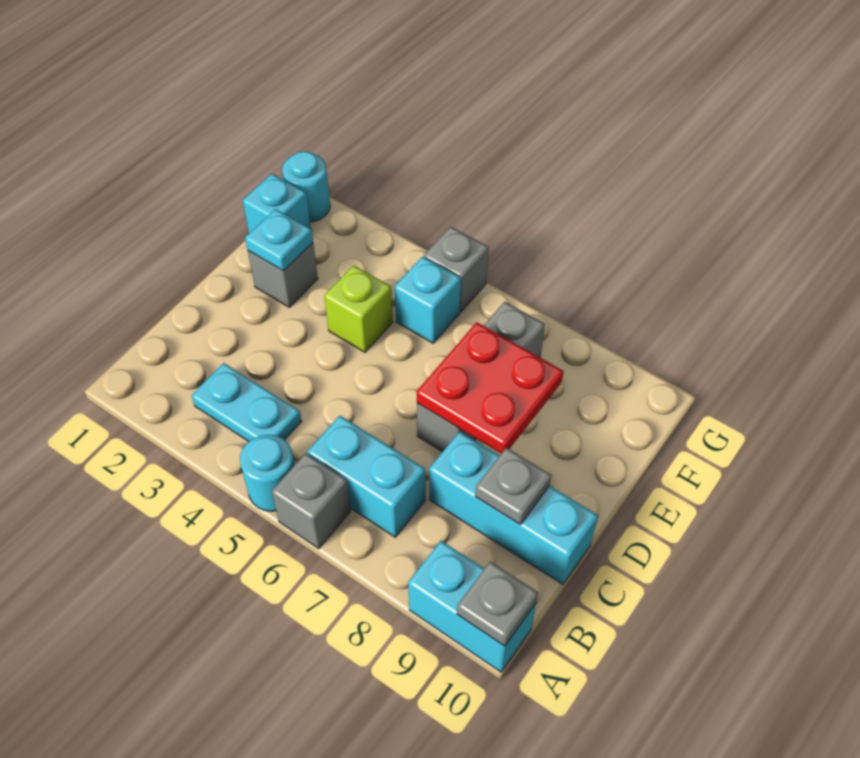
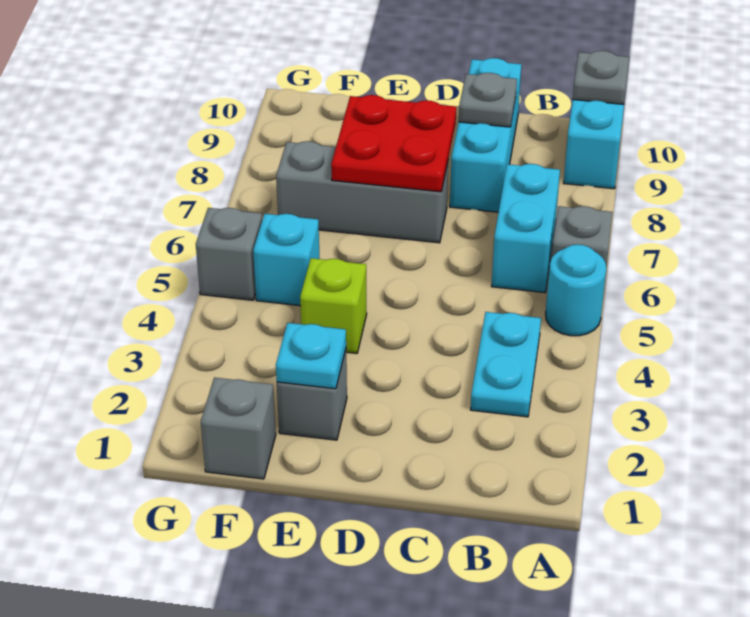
cyan brick F1 level 1 -> grey brick F1 level 1
cyan round brick G1 level 1 -> none

